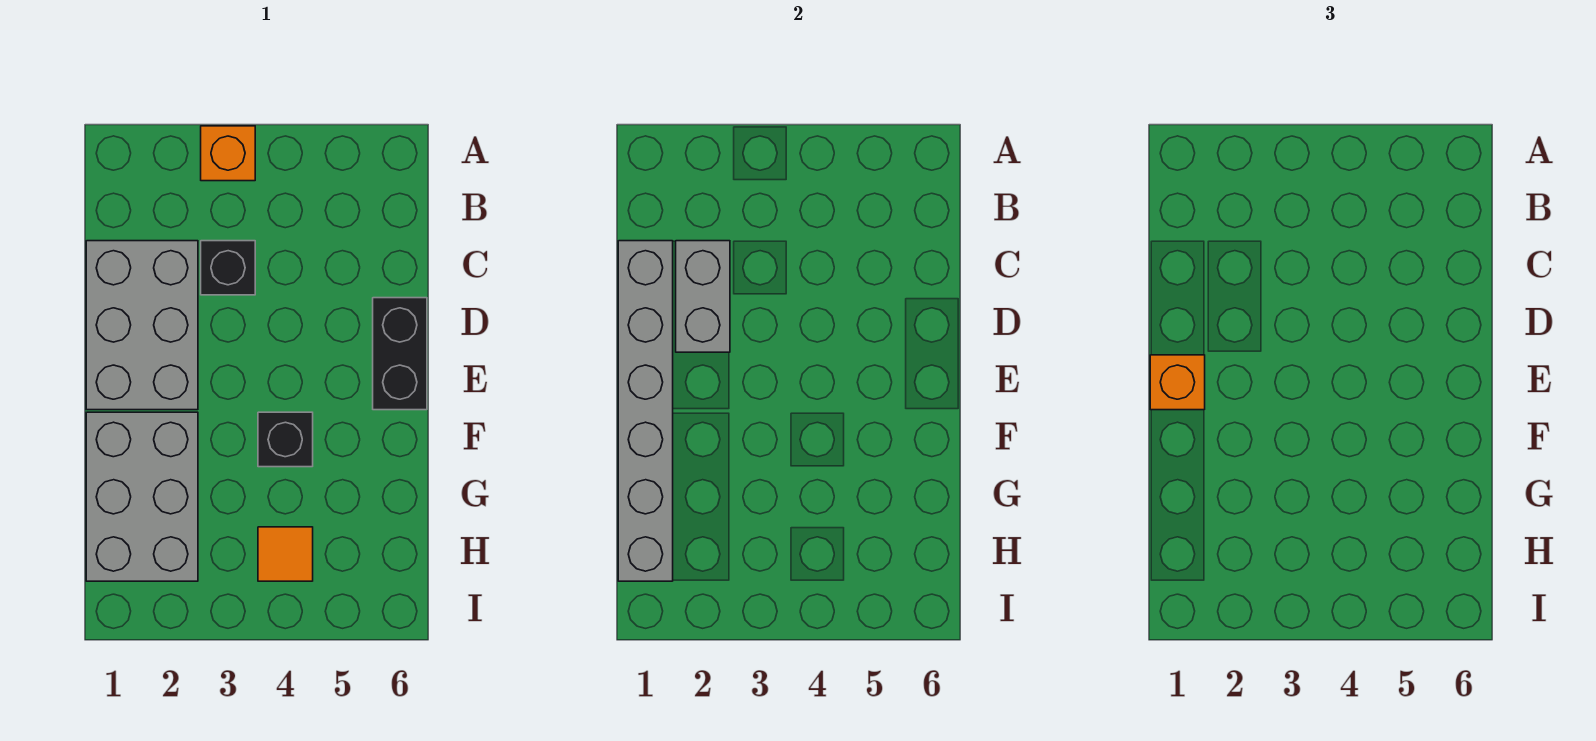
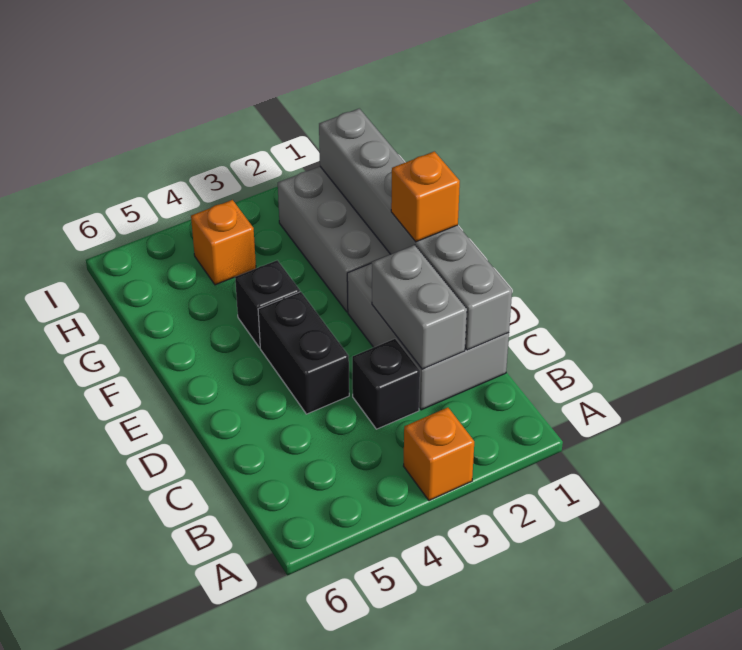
black brick D6:E6 level 1 -> black brick D4:E4 level 1
orange tile H4 level 1 -> orange brick H4 level 1

